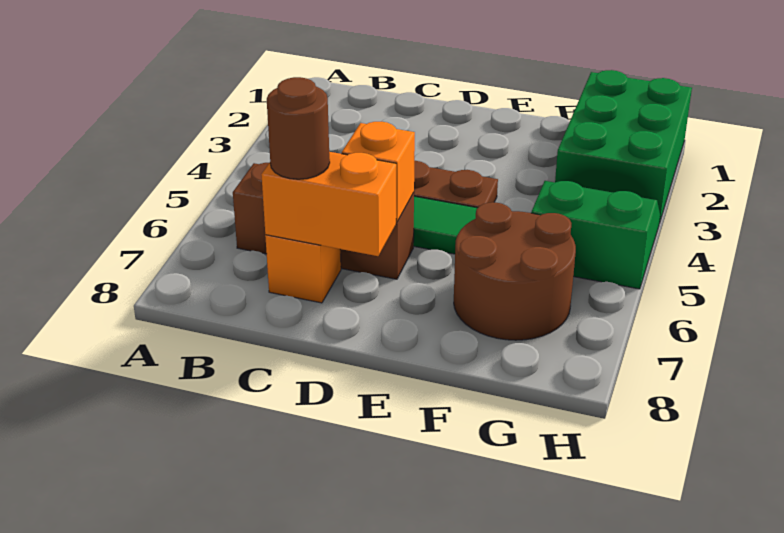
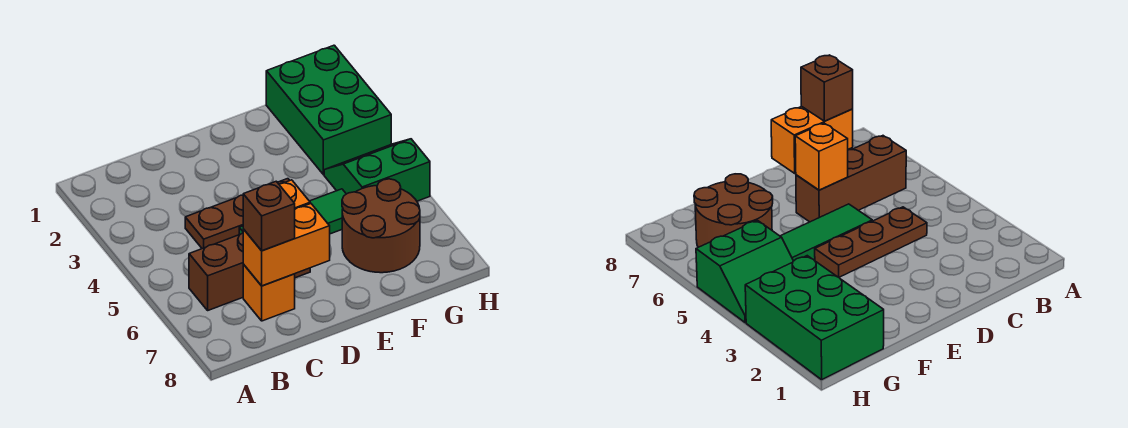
brown round brick C7 level 3 -> brown brick C7 level 3

